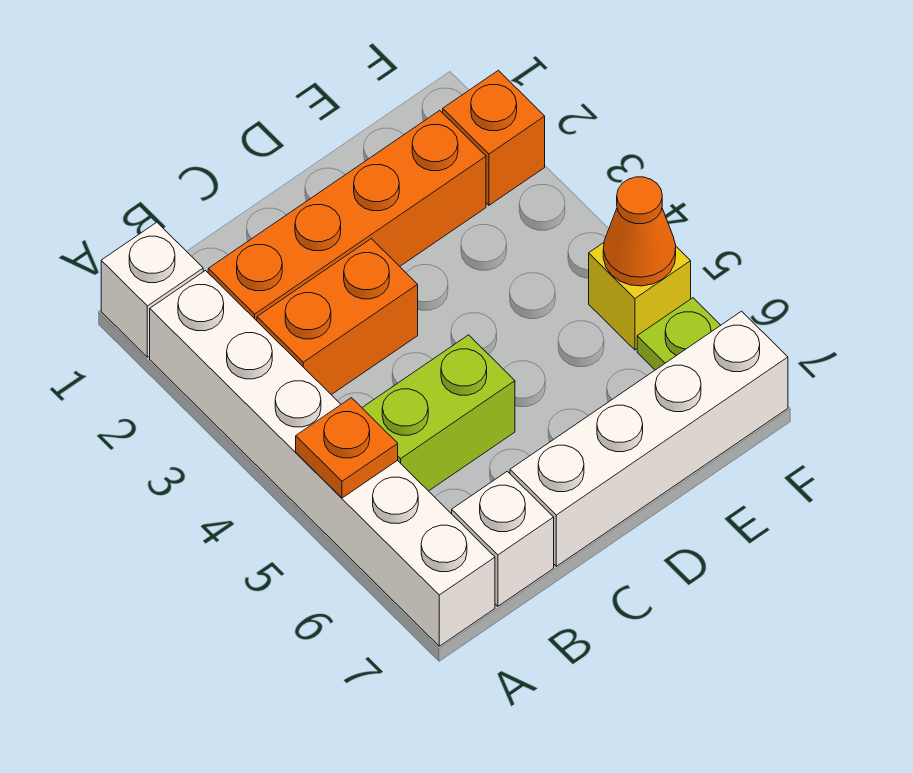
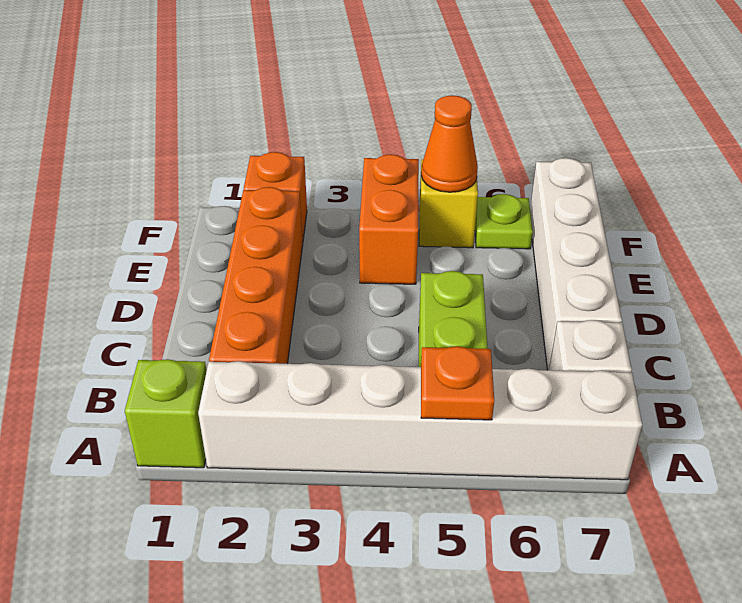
white brick A1 level 1 -> lime brick A1 level 1
orange brick B3:C3 level 1 -> orange brick E4:F4 level 1

